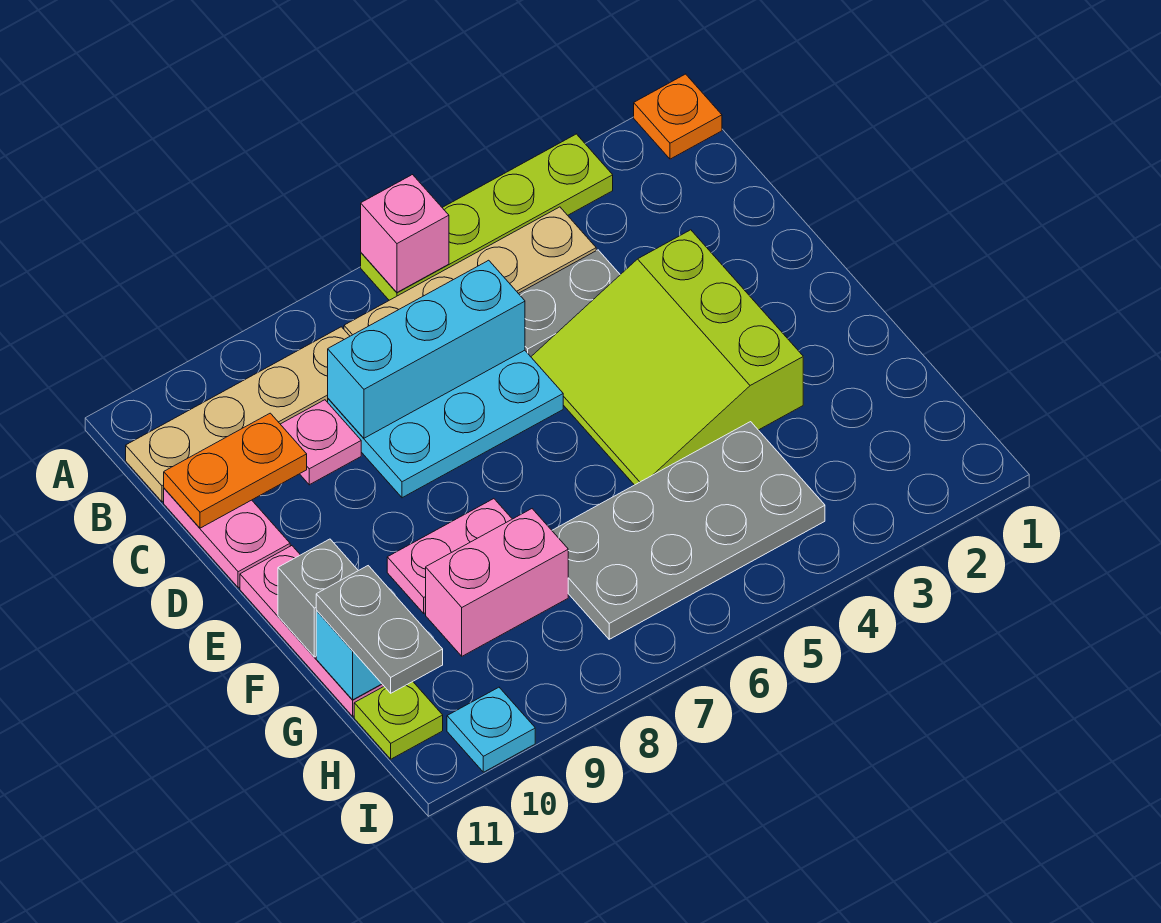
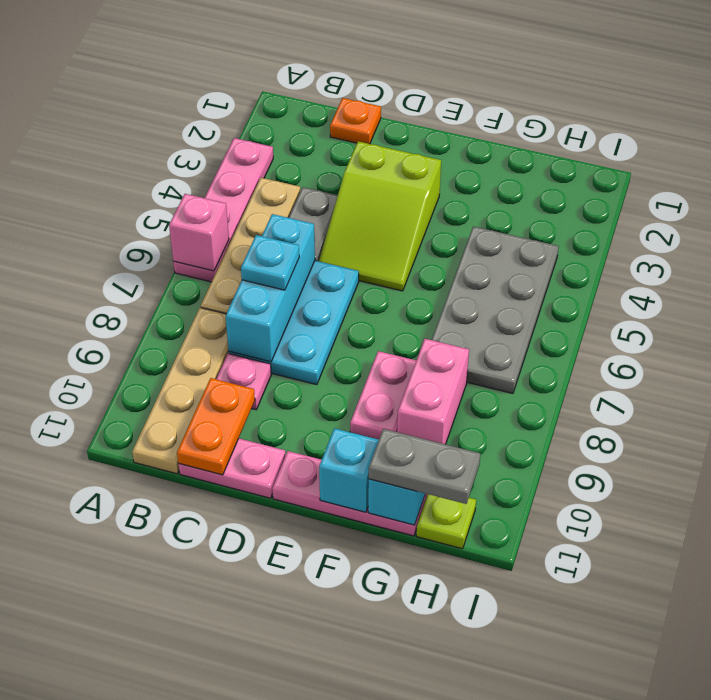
orange plate A1 level 1 -> orange plate C1 level 1
lime plate A3:A6 level 1 -> pink plate A3:A6 level 1
lime slope D3:F5 level 1 top 3 -> lime slope D3:E5 level 1 top 3
grey brick F11 level 2 -> cyan brick F11 level 2
cyan plate I10 level 1 -> cyan plate C7 level 3

